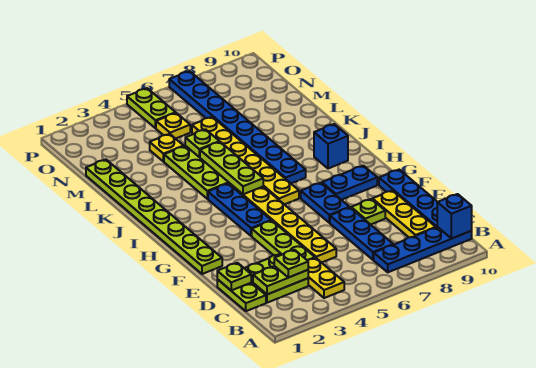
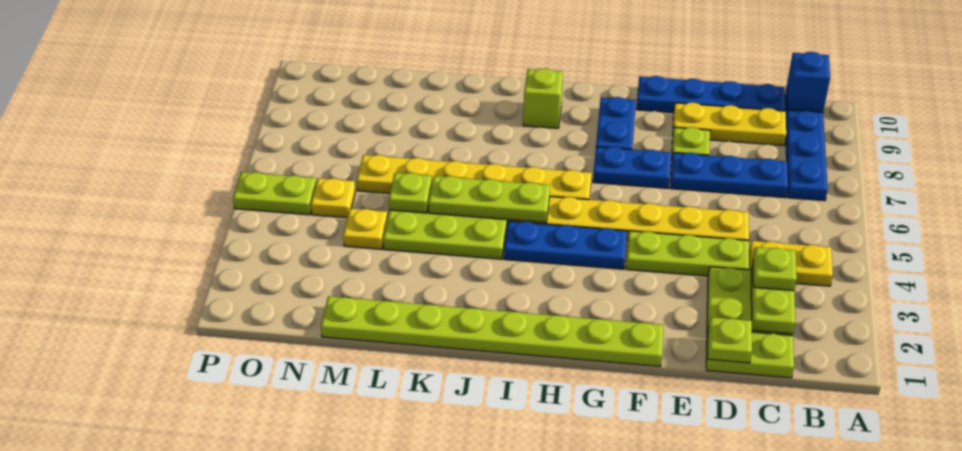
blue plate I7:P7 level 1 -> none
blue brick I9 level 1 -> lime brick I9 level 1

